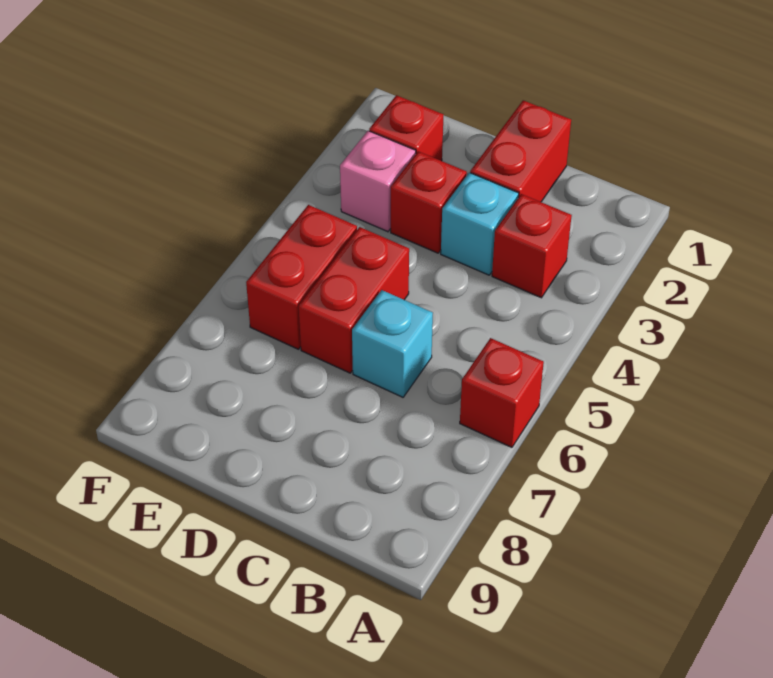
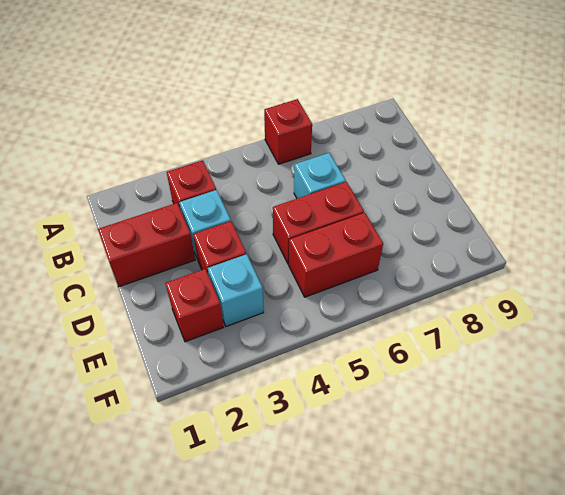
pink brick E3 level 1 -> cyan brick E3 level 1

